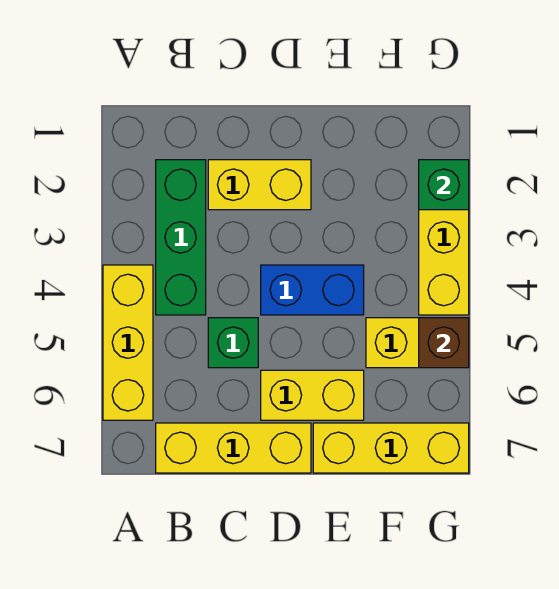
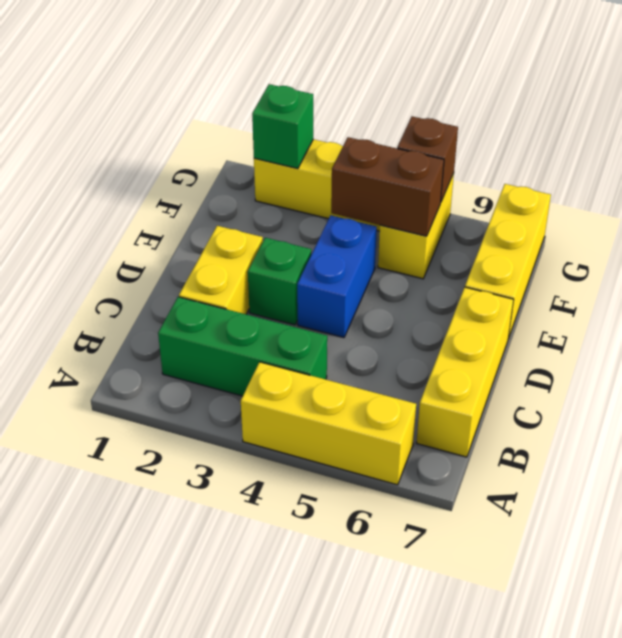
green brick C5 level 1 -> green brick D3 level 1
yellow brick D6:E6 level 1 -> none
none -> brown brick F4:F5 level 2

